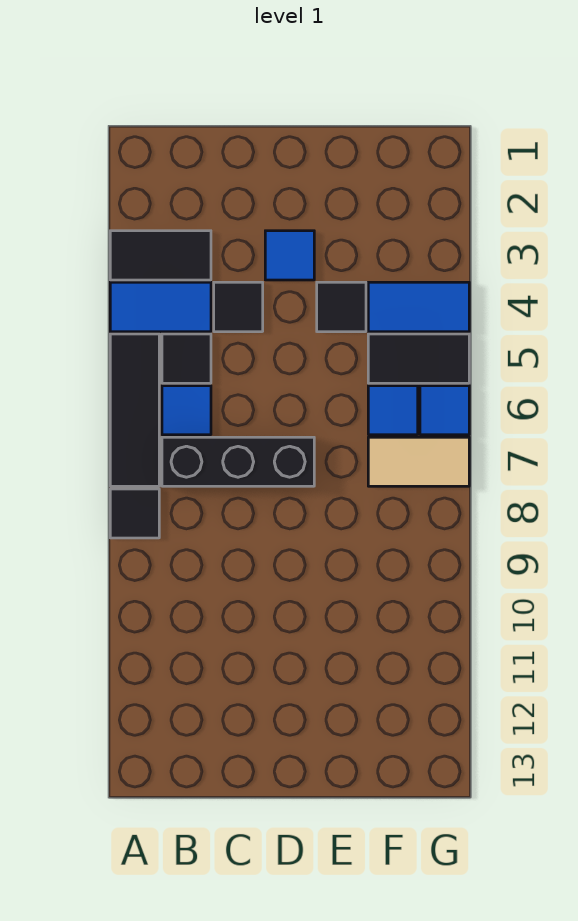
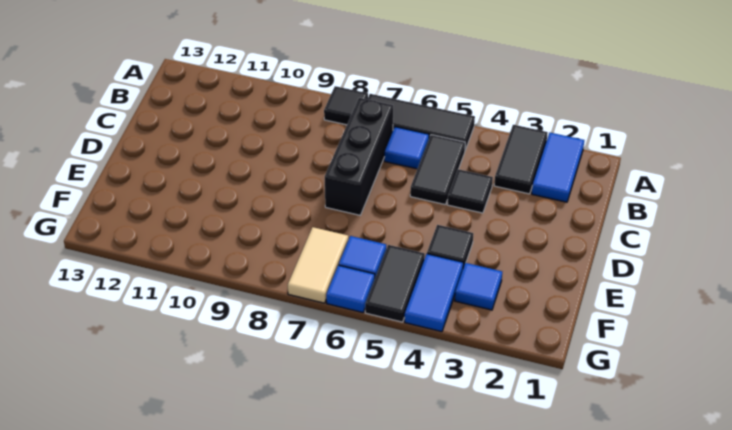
blue tile A4:B4 level 1 -> blue tile A2:B2 level 1
black tile B5 level 1 -> black tile B5:C5 level 1
blue tile D3 level 1 -> blue tile F3 level 1

